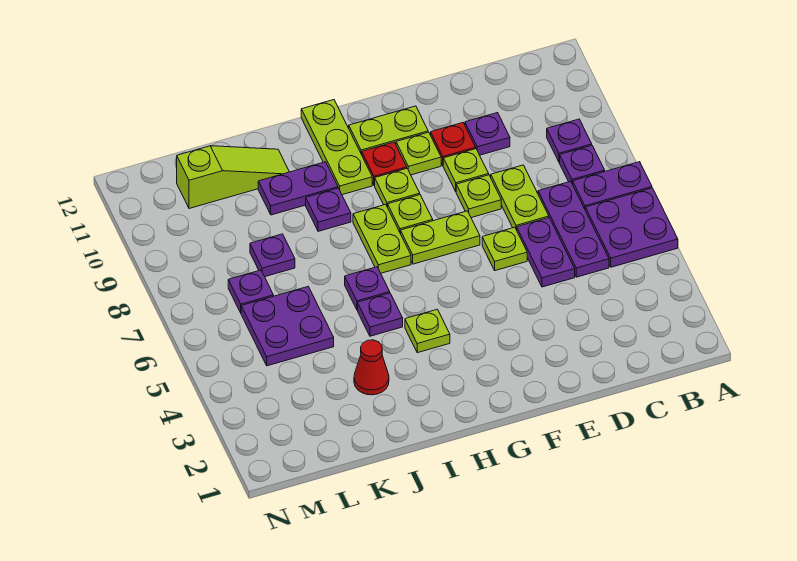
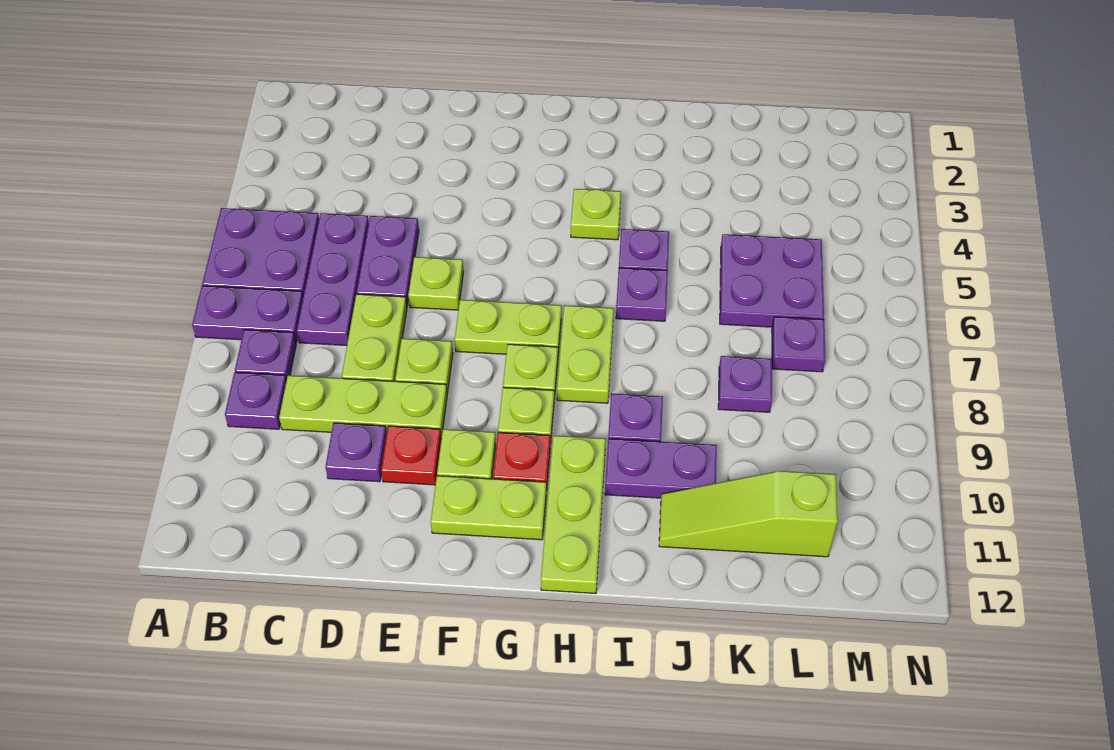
lime plate E9 level 1 -> lime plate C9:E9 level 1
red cone J3 level 1 -> none

